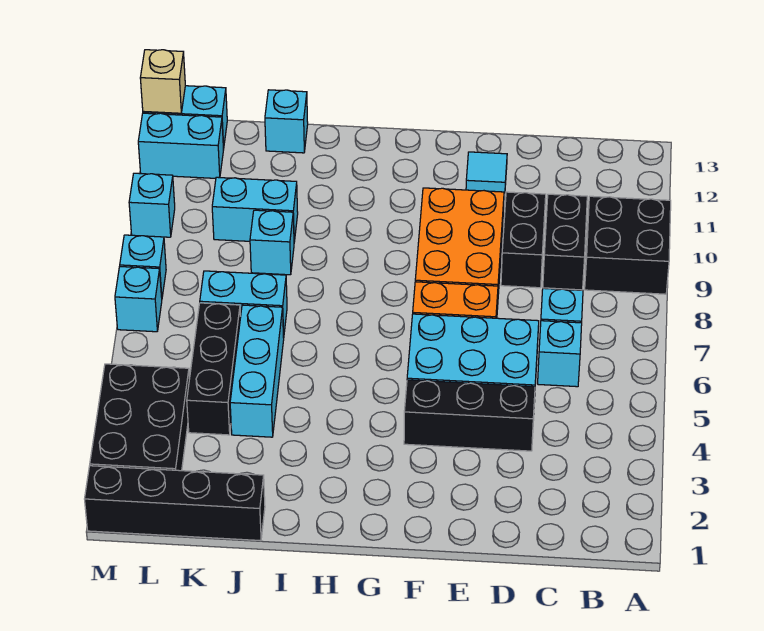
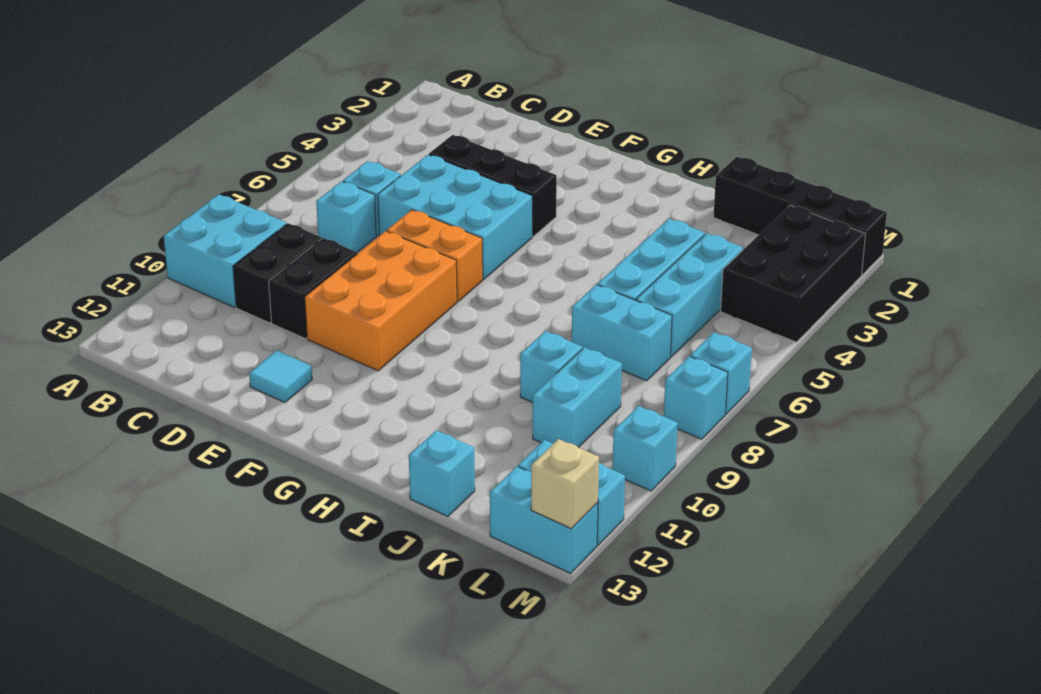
black brick A9:B10 level 1 -> cyan brick A9:B10 level 1
cyan brick J10:K10 level 1 -> cyan brick K9:K10 level 1
black brick K4:K6 level 1 -> cyan brick K4:K6 level 1

